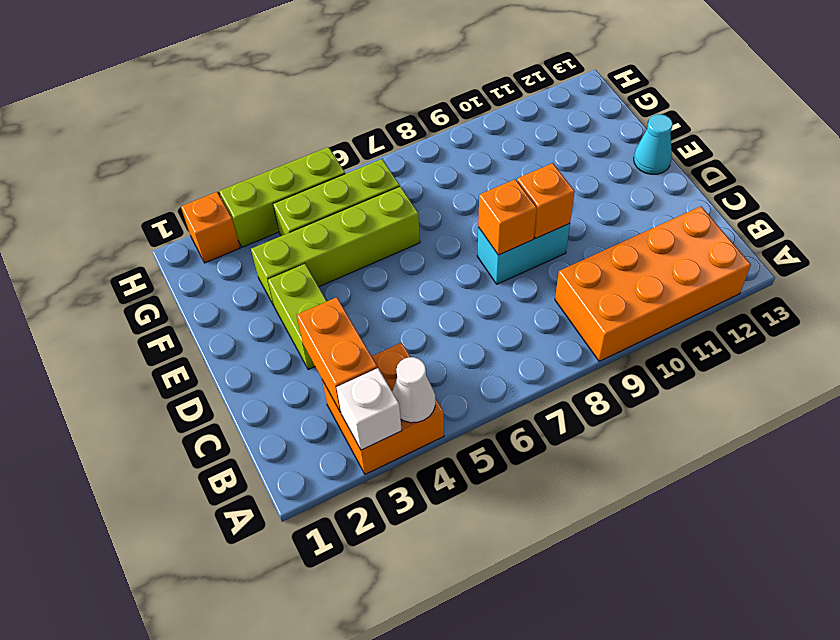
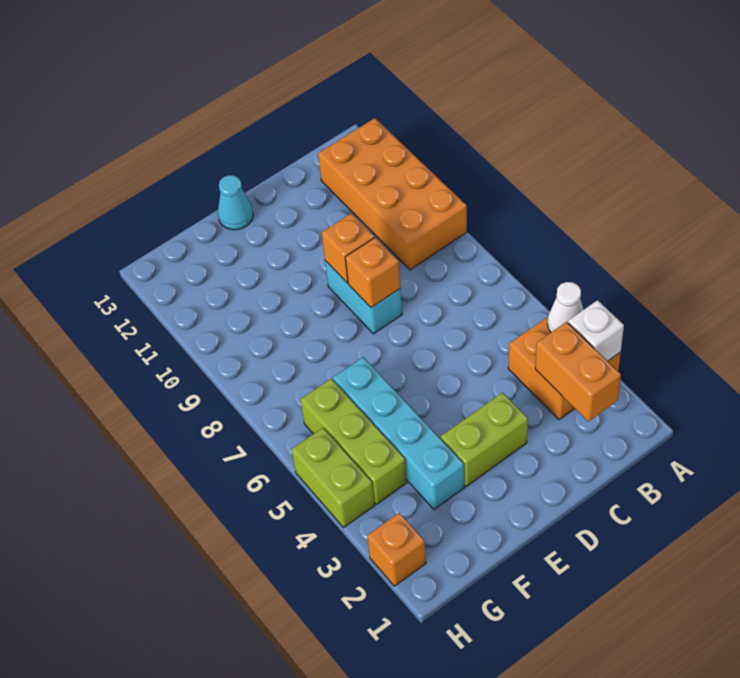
orange brick B3:C3 level 2 -> orange brick B2:B3 level 2
lime brick F3:F6 level 1 -> cyan brick F3:F6 level 1
lime brick H3:H5 level 1 -> lime brick H4:H5 level 1

